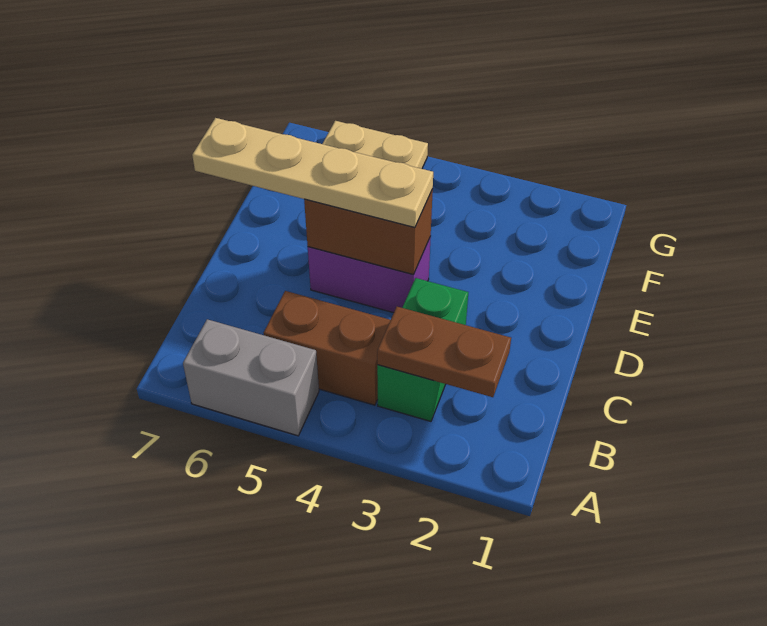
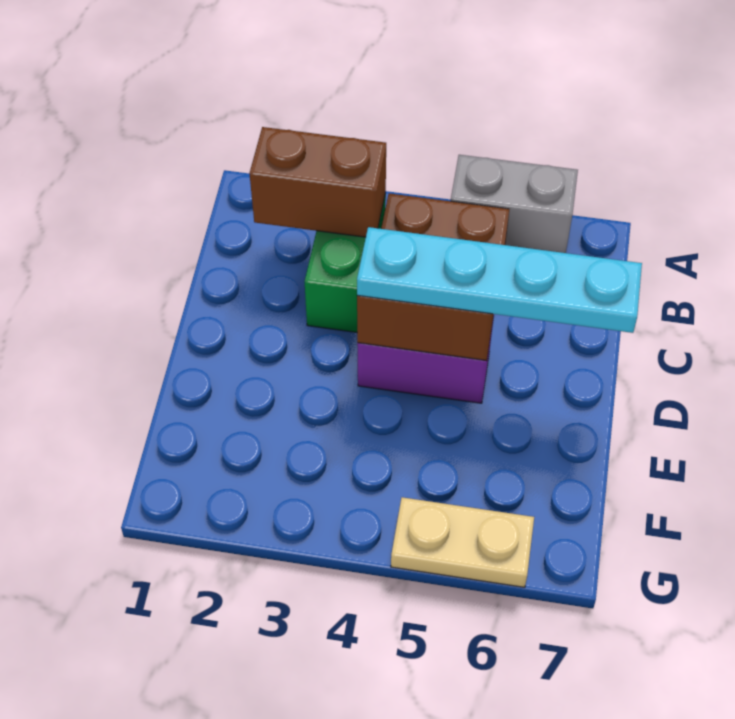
brown plate B2:B3 level 2 -> brown brick B2:B3 level 2
tan plate D4:D7 level 3 -> cyan plate D4:D7 level 3

